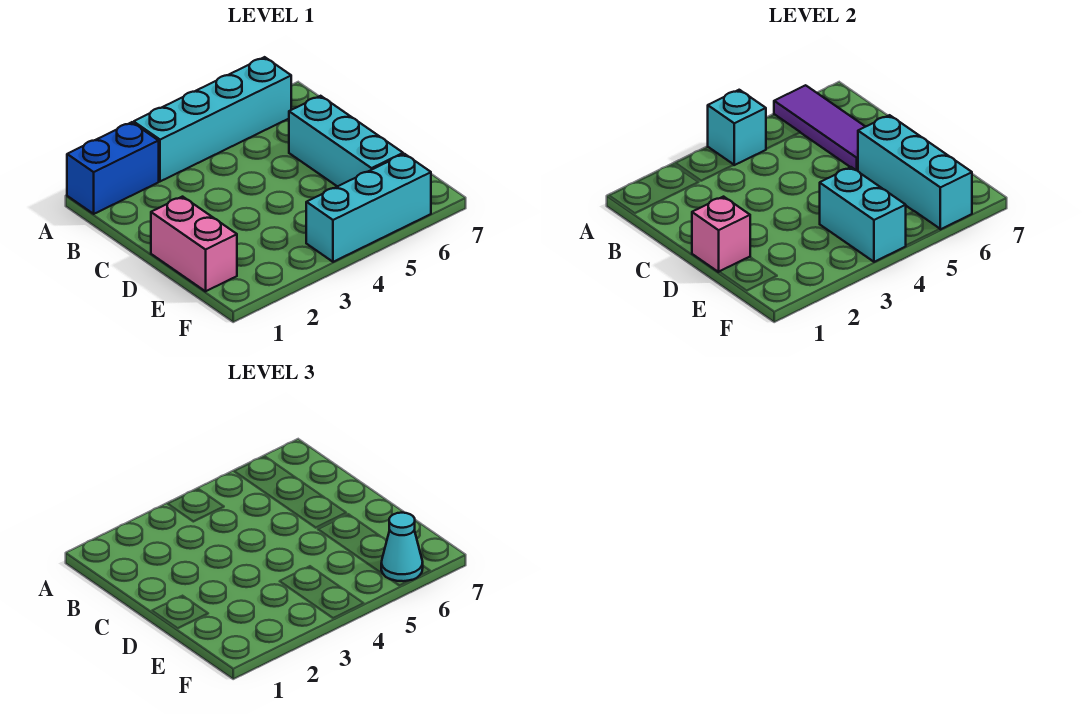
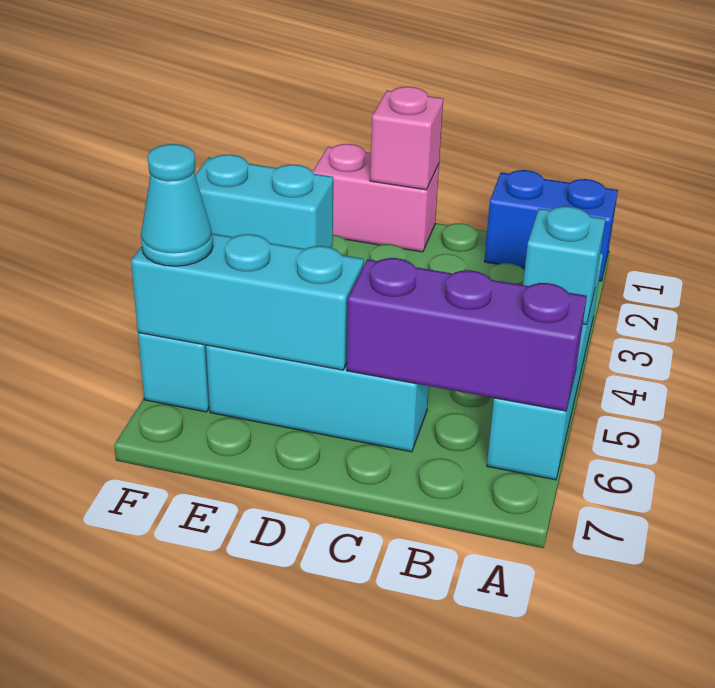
blue brick A1:A2 level 1 -> blue brick A1:B1 level 1
purple tile A6:C6 level 2 -> purple brick A6:C6 level 2

